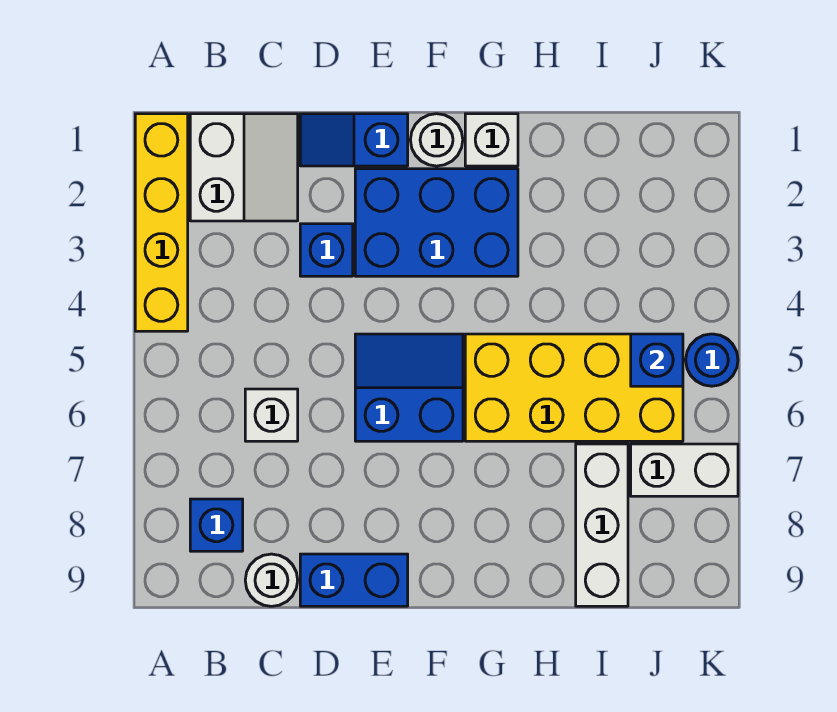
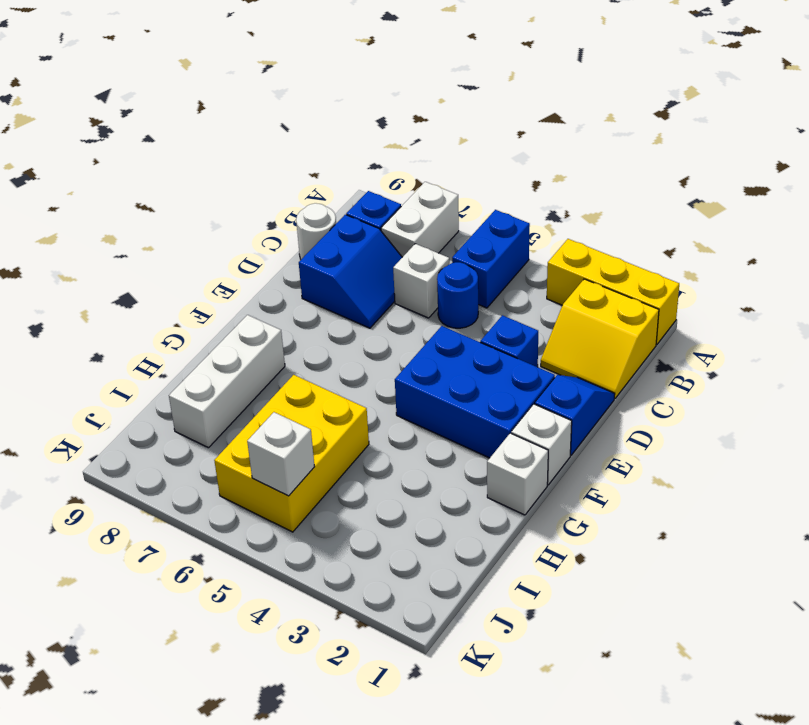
yellow brick A1:A4 level 1 -> yellow brick A1:A3 level 1
white slope B1:C2 level 1 top B -> yellow slope B1:C2 level 1 top B
blue brick D9:E9 level 1 -> blue brick A5:B5 level 1
blue brick E2:G3 level 1 -> blue brick E2:F4 level 1
blue slope E5:F6 level 1 top 6 -> blue slope C7:D8 level 1 top 8
white round brick F1 level 1 -> white brick F1 level 1
yellow brick G5:J6 level 1 -> yellow brick H5:J6 level 1
white brick I7:I9 level 1 -> white brick G8:I8 level 1
blue brick J5 level 2 -> white brick J5 level 2
white brick J7:K7 level 1 -> white brick A7:B7 level 1
blue round brick K5 level 1 -> blue round brick C5 level 1

